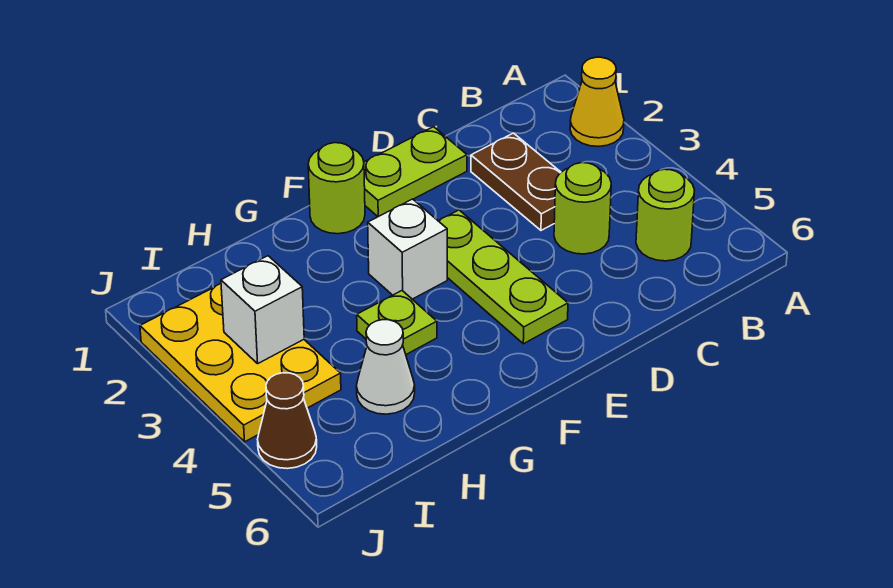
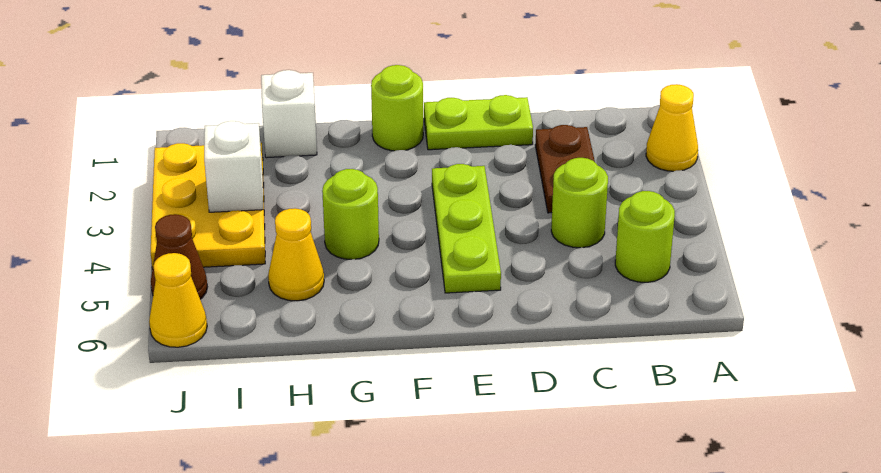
white brick F3 level 1 -> white brick H1 level 1
lime plate G4 level 1 -> lime round brick G4 level 1
white cone H5 level 1 -> yellow cone H5 level 1
none -> yellow cone J6 level 1

